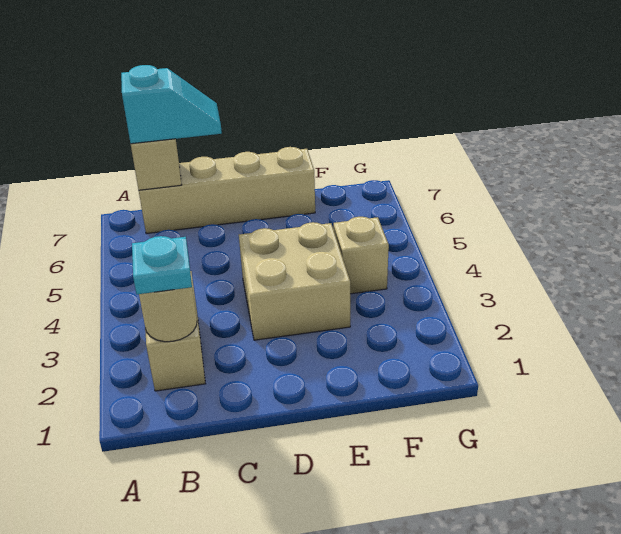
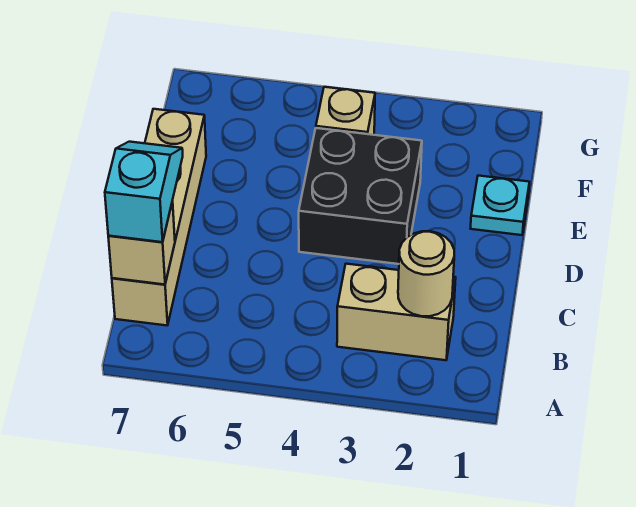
cyan plate B2 level 3 -> cyan plate E1 level 1
tan brick D3:E4 level 1 -> black brick D3:E4 level 1

